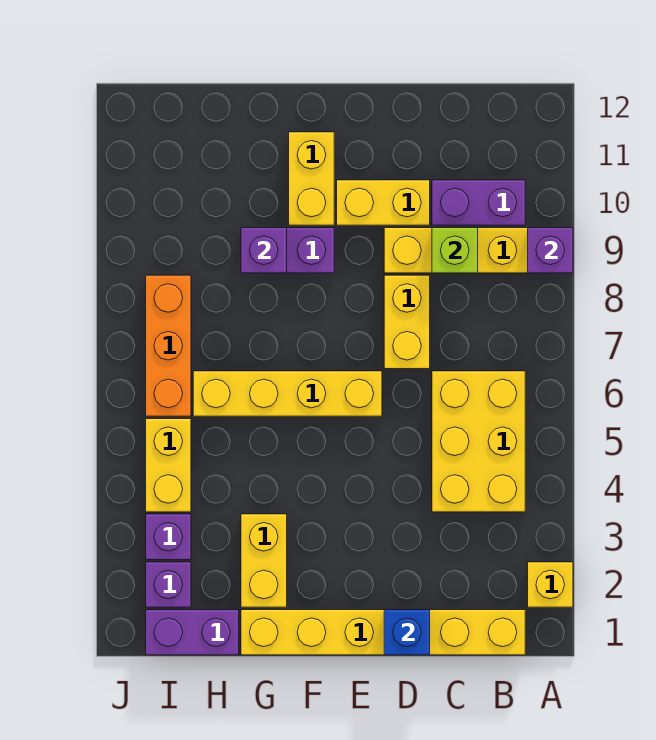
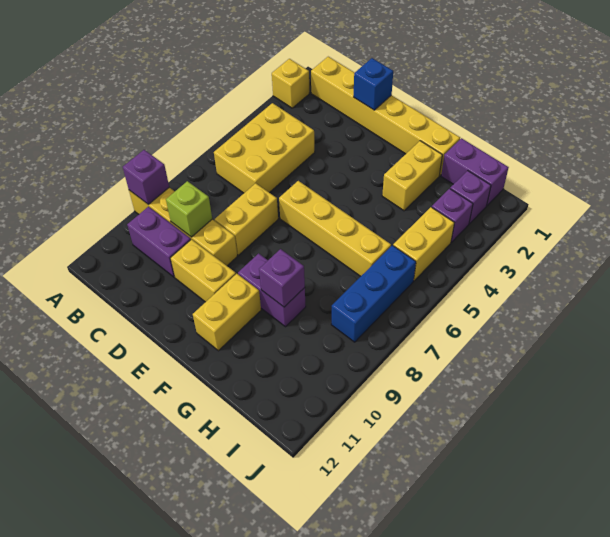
orange brick I6:I8 level 1 -> blue brick I6:I8 level 1

